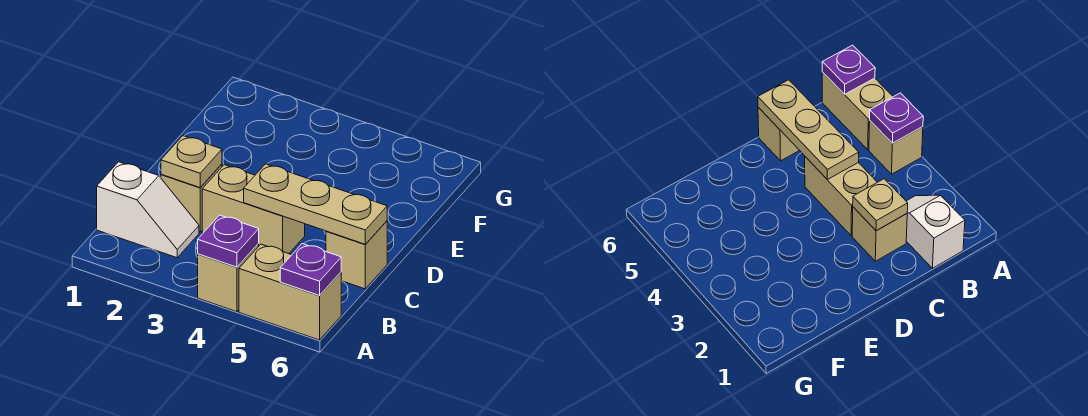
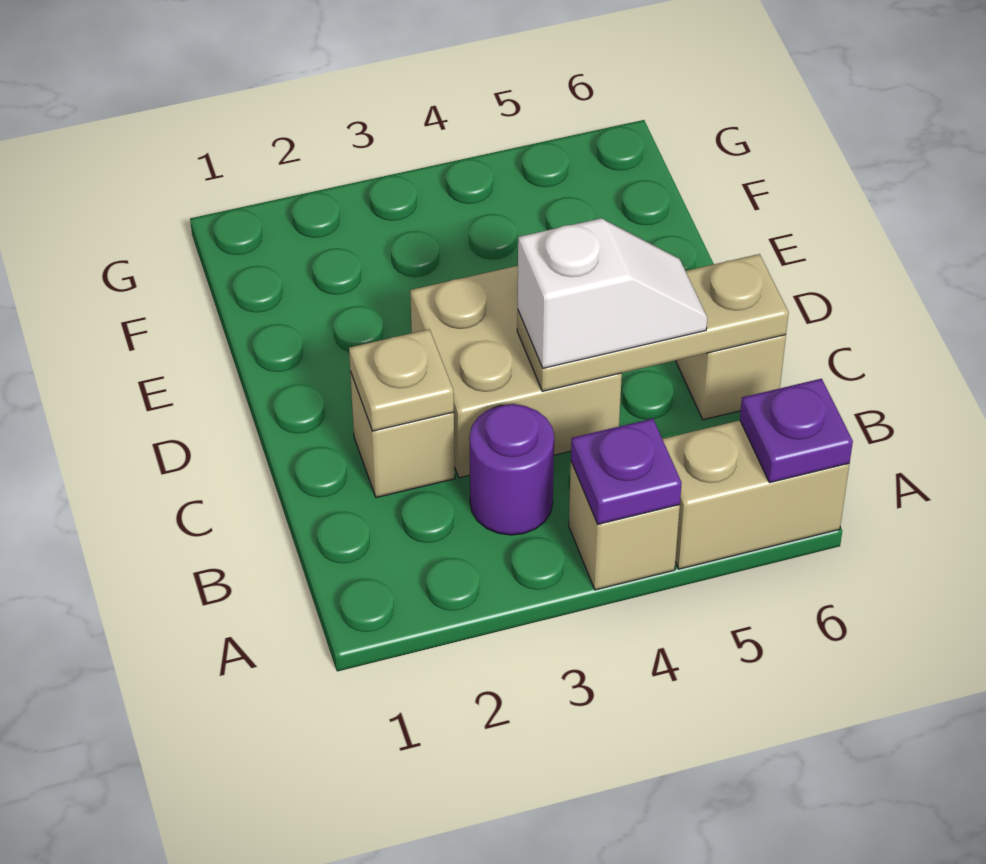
white slope B1:B2 level 1 top 1 -> white slope C4:C5 level 3 top 4
none -> purple round brick B3 level 1
tan brick C3:C4 level 1 -> tan brick C3:D4 level 1

